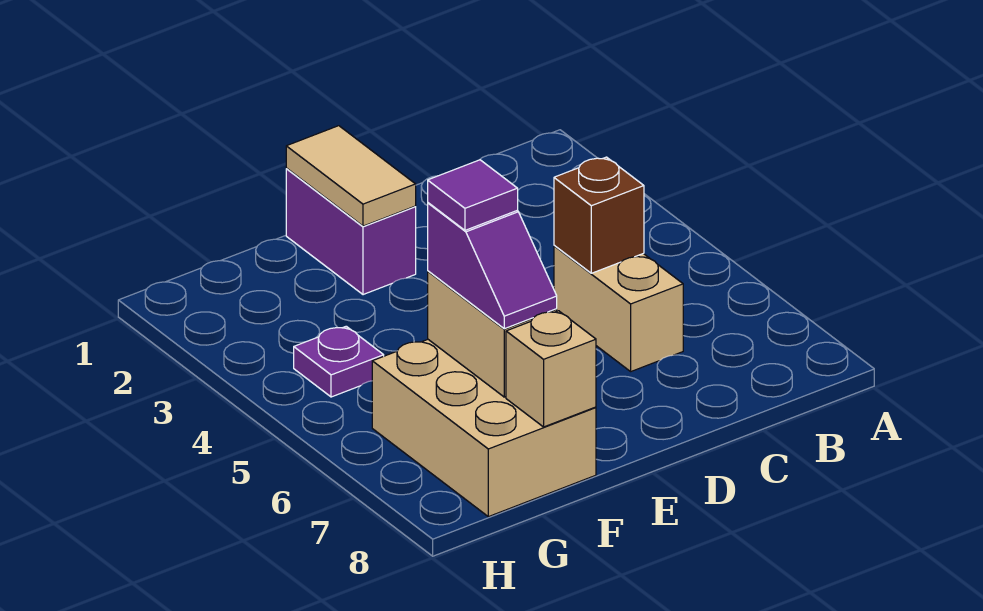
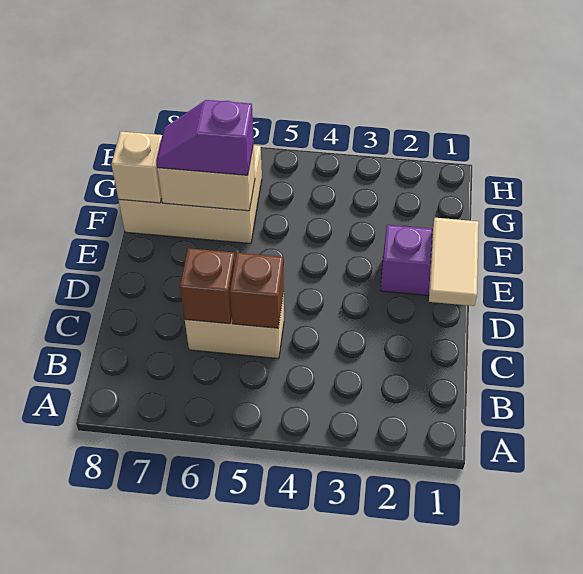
none -> brown brick C6 level 2
tan tile E1:E2 level 2 -> tan tile D1:E1 level 2
purple tile F6 level 4 -> none
purple plate G4 level 1 -> none

